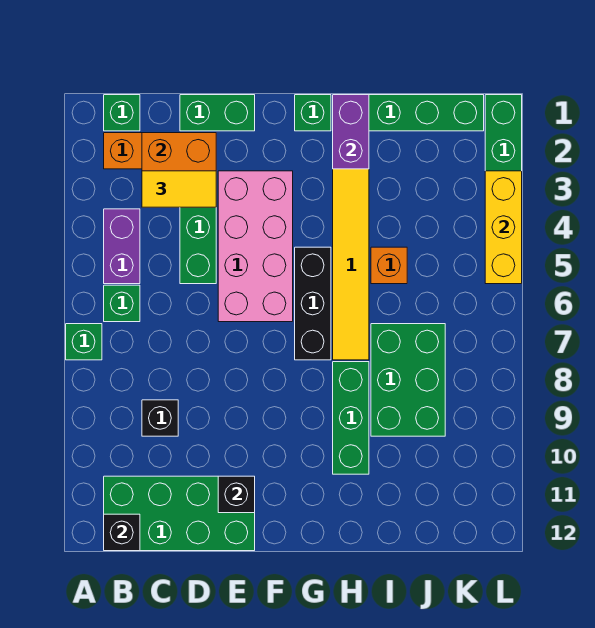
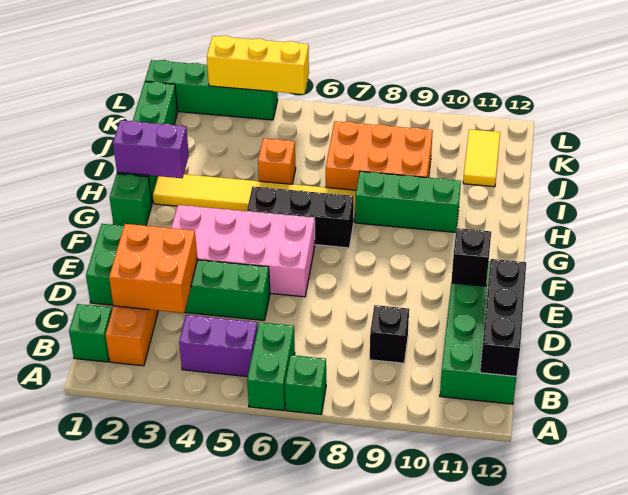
green brick B6 level 1 -> green brick A6:B6 level 1
black brick B12 level 2 -> black brick B12:D12 level 2
yellow tile C3:D3 level 3 -> yellow tile J11:K11 level 1
green brick I7:J9 level 1 -> orange brick I7:J9 level 1

